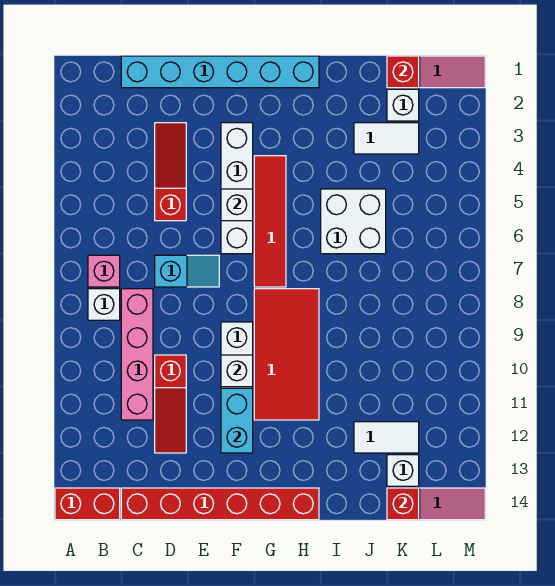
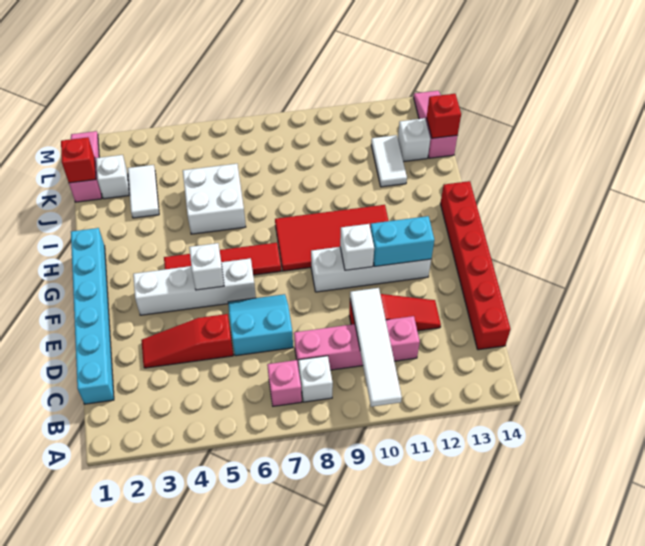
none -> white tile A10:D10 level 2
red brick A14:B14 level 1 -> none
cyan slope D7:E7 level 1 top D -> cyan slope D6:E7 level 1 top D

